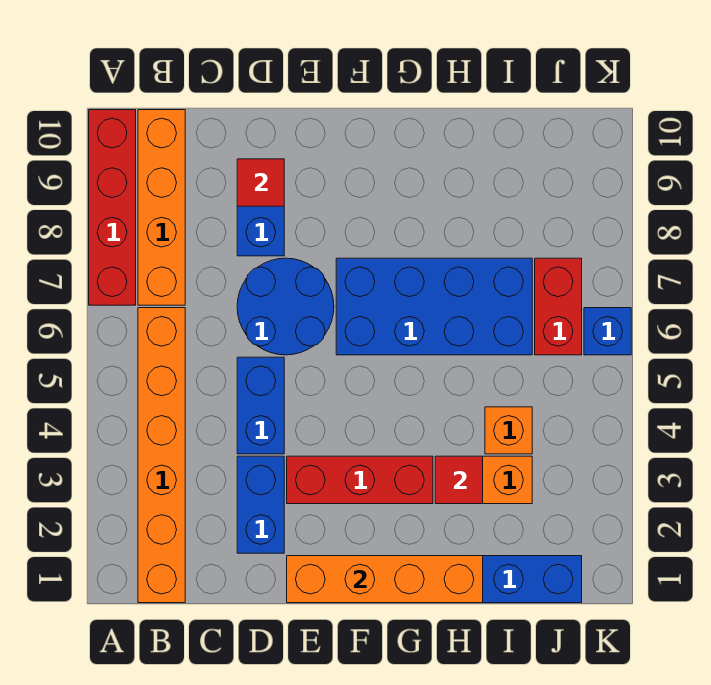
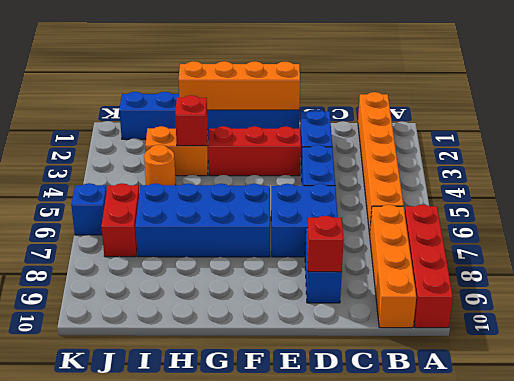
blue round brick D6:E7 level 1 -> blue brick D6:E7 level 1
red tile D9 level 2 -> red brick D9 level 2
red tile H3 level 2 -> red brick H3 level 2
orange brick I4 level 1 -> orange round brick I4 level 1

